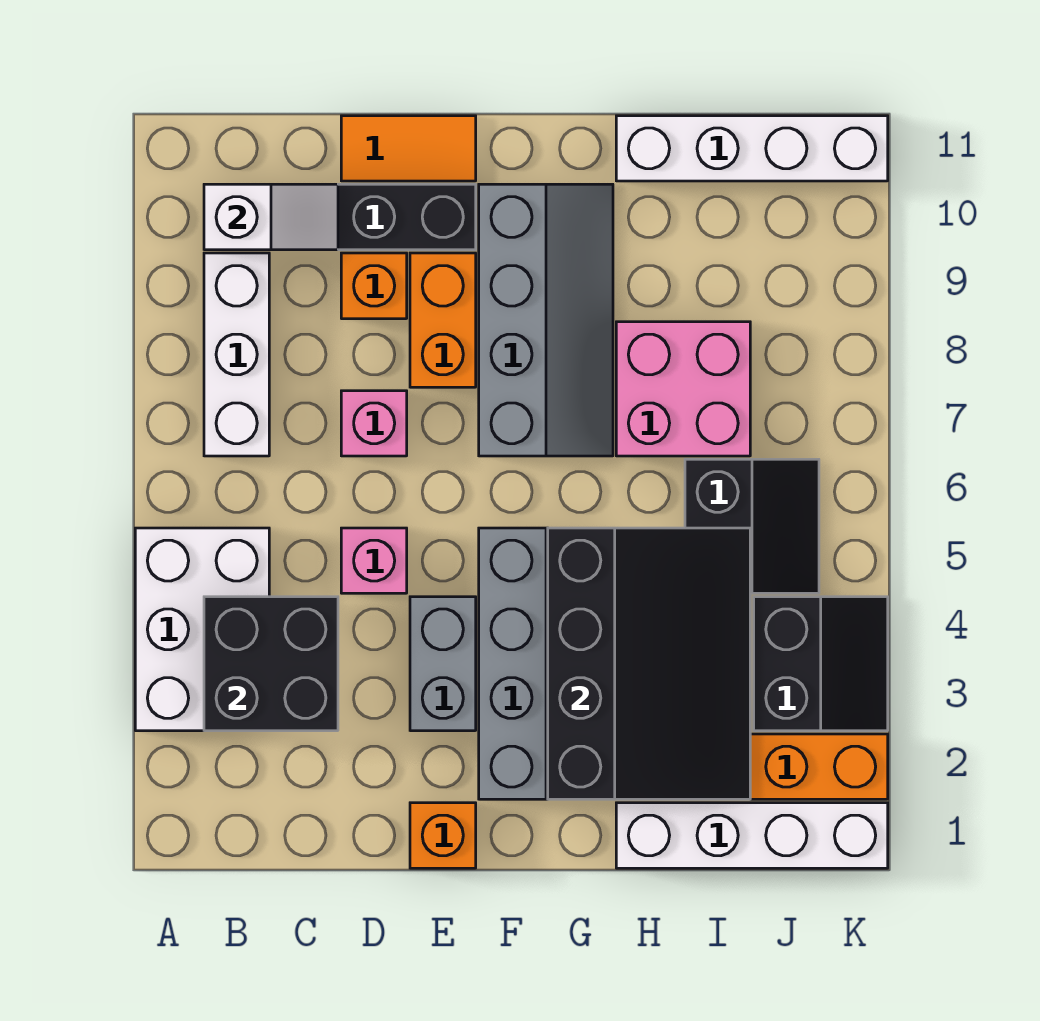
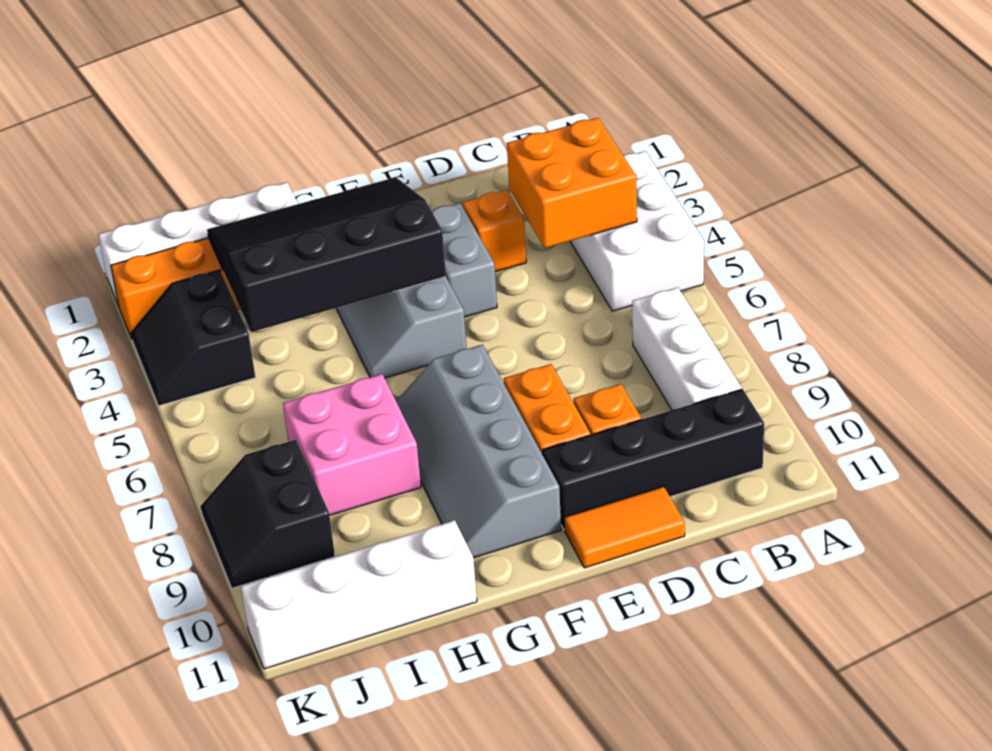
black brick B3:C4 level 2 -> orange brick B3:C4 level 2
white slope B10:C10 level 2 top B -> none
pink brick D5 level 1 -> none
pink brick D7 level 1 -> none
orange brick E1 level 1 -> orange brick D3 level 1
black slope G2:I5 level 2 top G -> black slope F2:I4 level 2 top 4
black slope I5:J6 level 1 top I -> black slope J8:K9 level 1 top J

